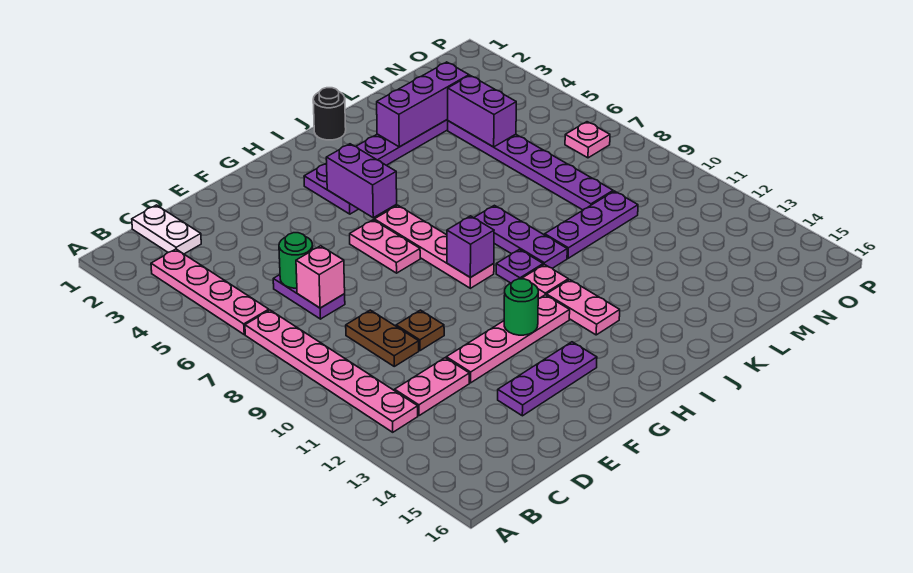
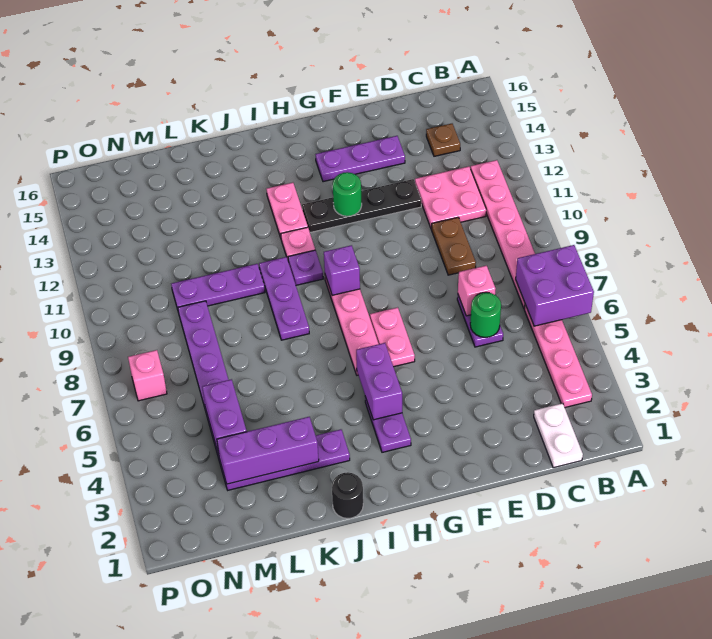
none -> purple brick A6:B7 level 2
pink plate C12:D12 level 1 -> pink plate C11:D12 level 1
brown plate E10 level 1 -> brown plate C14 level 1
pink plate E12:H12 level 1 -> black plate E12:H12 level 1
pink plate O7 level 1 -> pink brick O7 level 1

